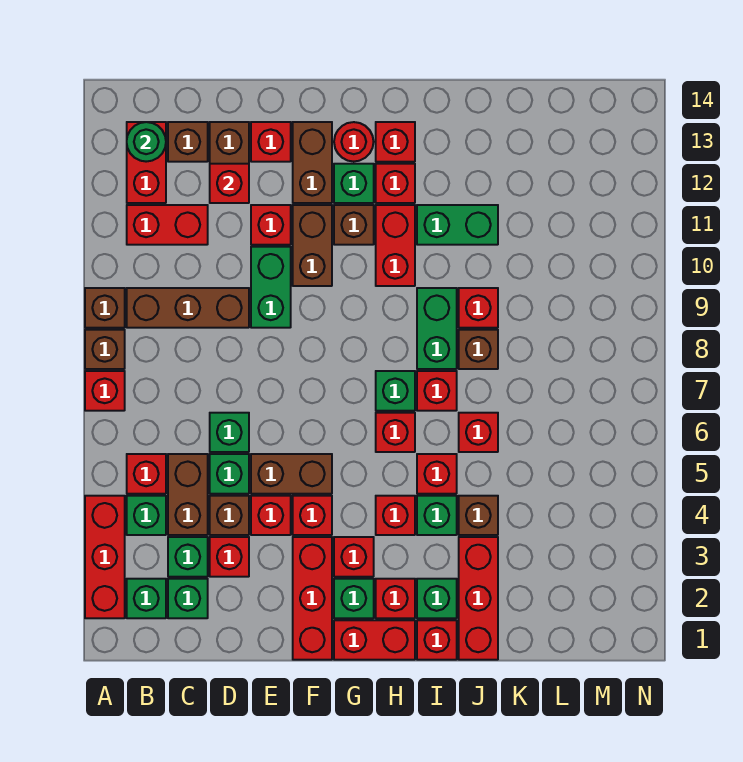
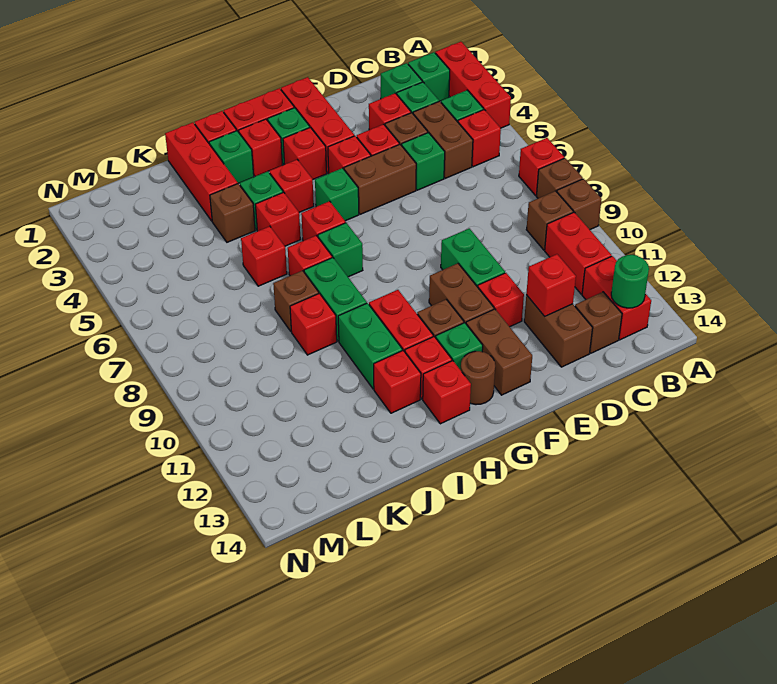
brown brick B9:D9 level 1 -> brown brick B9 level 1
red brick B11:C11 level 1 -> red brick B10:B11 level 1
green brick D6 level 1 -> green brick G5 level 1
red brick E13 level 1 -> red brick I12 level 1
red round brick G13 level 1 -> brown round brick G13 level 1
green brick I11:J11 level 1 -> green brick I10:I11 level 1

